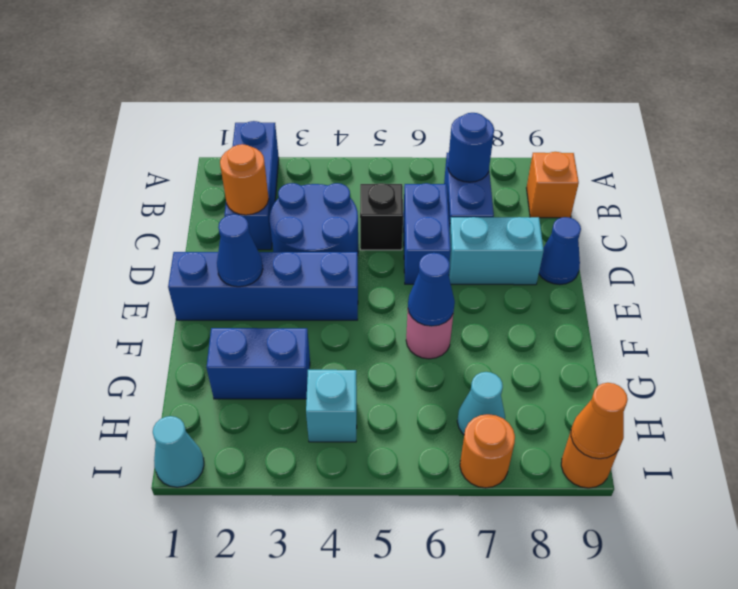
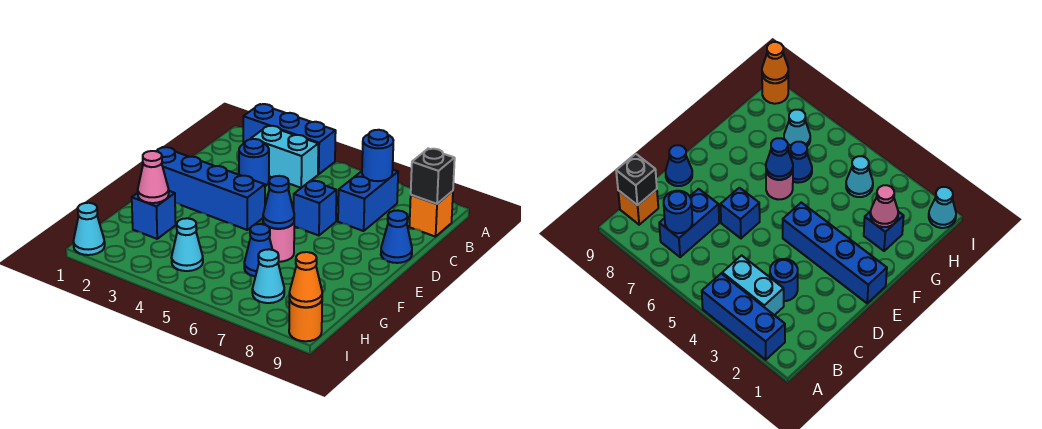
blue brick A2:C2 level 1 -> blue brick A2:A4 level 1
orange round brick C2 level 2 -> none
blue round brick C3:D4 level 1 -> blue round brick C3 level 1
black brick C5 level 1 -> black brick B9 level 2
blue brick C6:D6 level 1 -> blue brick D6 level 1
cyan brick D7:D8 level 1 -> cyan brick B3:B4 level 1
blue cone E2 level 2 -> blue cone G6 level 1
blue brick G2:G3 level 1 -> blue brick G2 level 1
none -> pink cone G2 level 2
cyan brick H4 level 1 -> cyan cone H4 level 1
orange round brick I7 level 1 -> none

